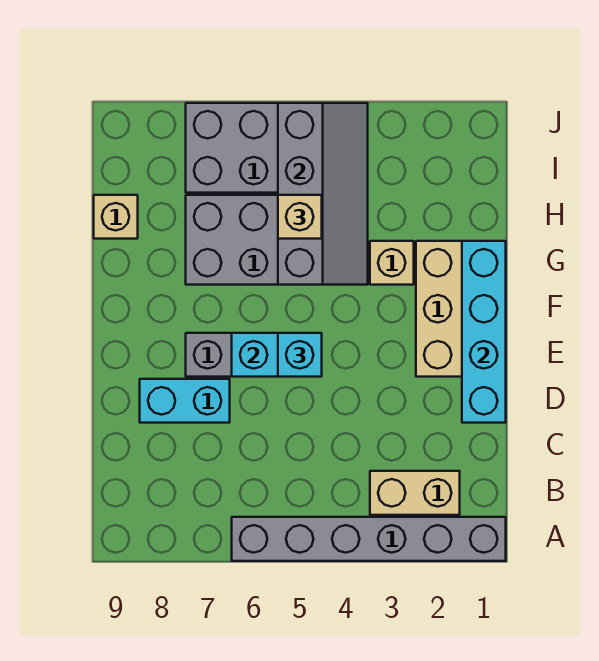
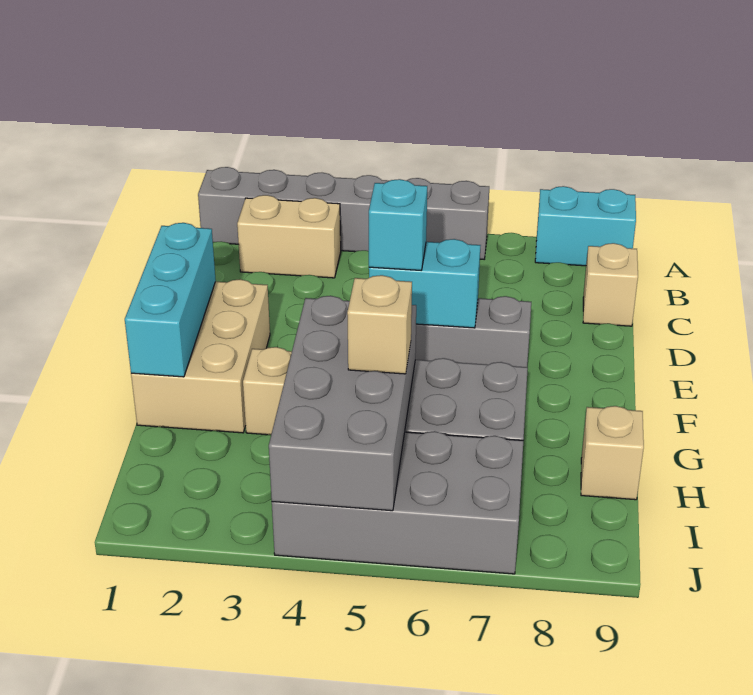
none -> tan brick C9 level 1
cyan brick D1:G1 level 2 -> cyan brick E1:G1 level 2
cyan brick D7:D8 level 1 -> cyan brick A8:A9 level 1
grey slope G4:J5 level 2 top 5 -> grey brick G4:J5 level 2

